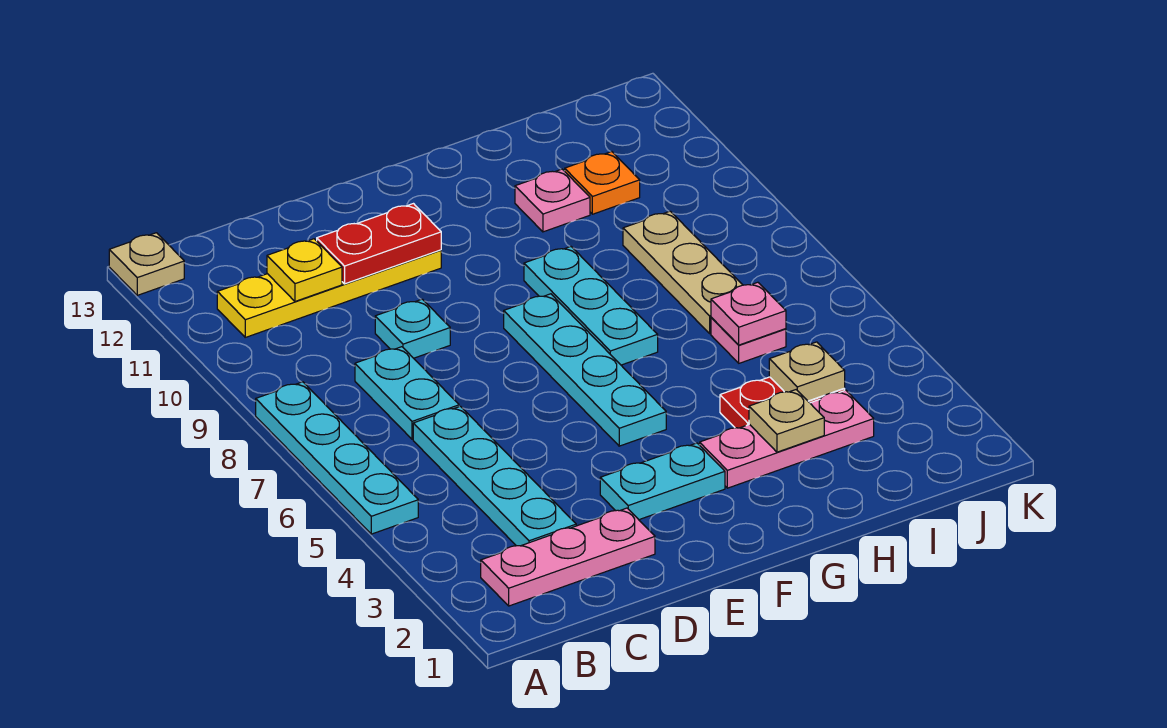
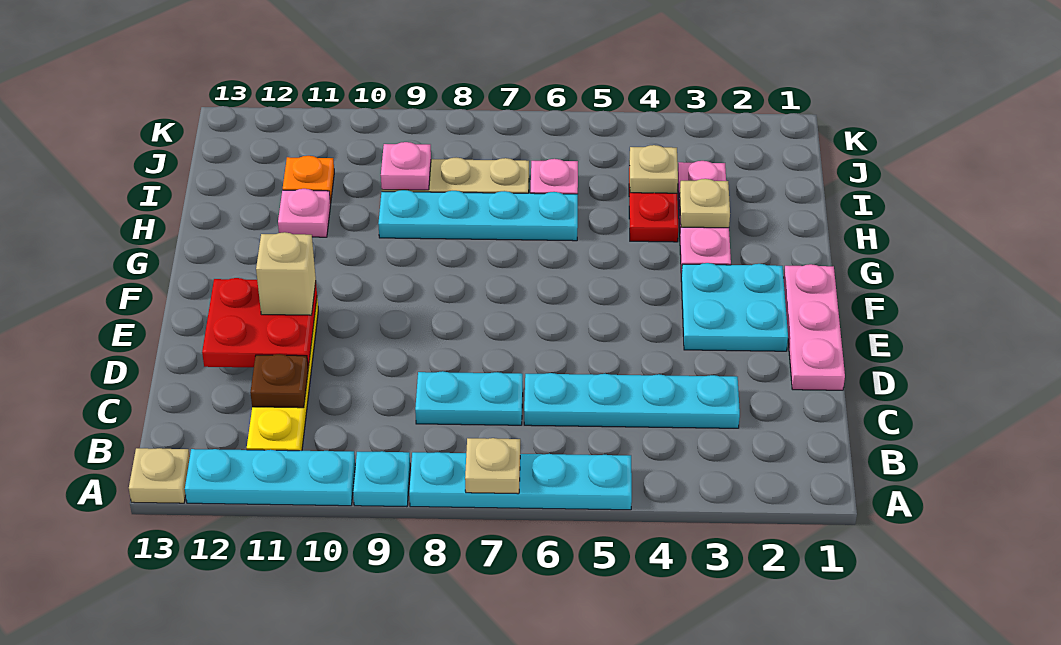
none -> tan plate A7 level 2
pink plate B2:D2 level 1 -> pink plate D1:F1 level 1
yellow plate C11 level 2 -> brown plate C11 level 2
cyan plate D9 level 1 -> cyan plate A9 level 1
red plate D11:E11 level 2 -> red plate D11:E12 level 2
cyan plate E3:F3 level 1 -> cyan plate E2:F3 level 1
none -> tan brick E11 level 3
cyan plate F5:F8 level 1 -> cyan plate H6:H9 level 1
cyan plate G7:G9 level 1 -> cyan plate A10:A12 level 1
pink plate I6 level 2 -> pink plate I9 level 2

